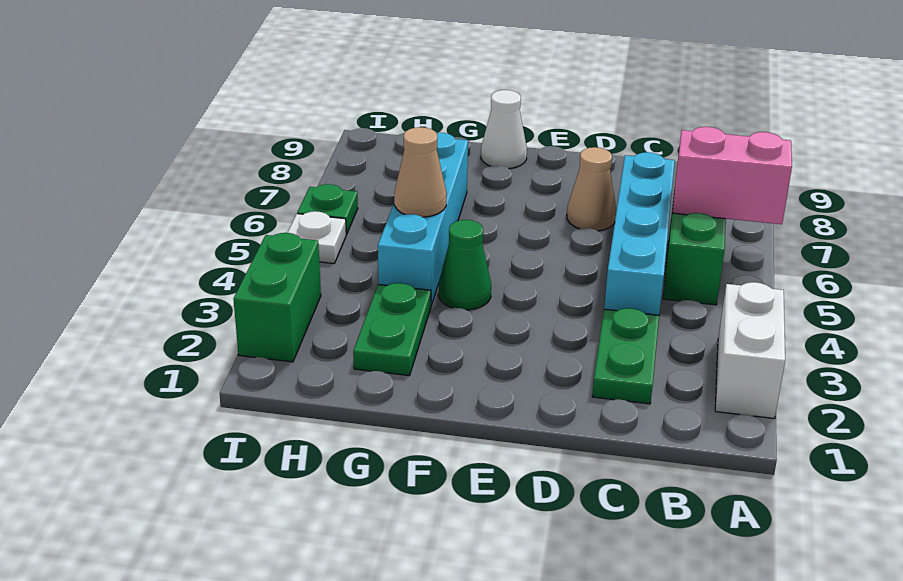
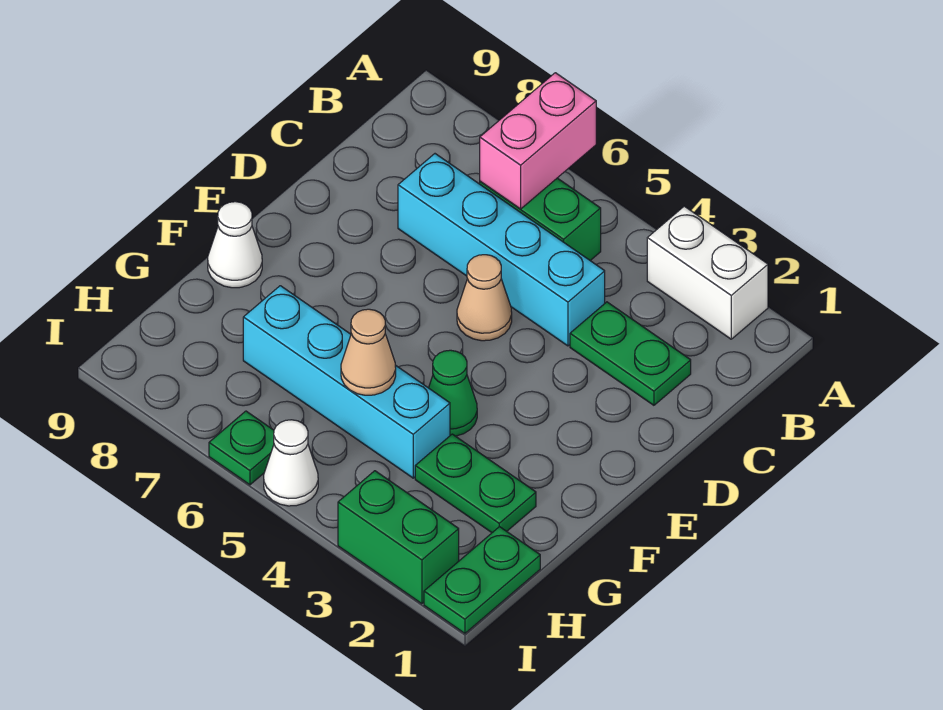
tan cone D7 level 1 -> tan cone D5 level 1
none -> green plate H1:I1 level 1
white plate I5 level 1 -> white cone I5 level 1

